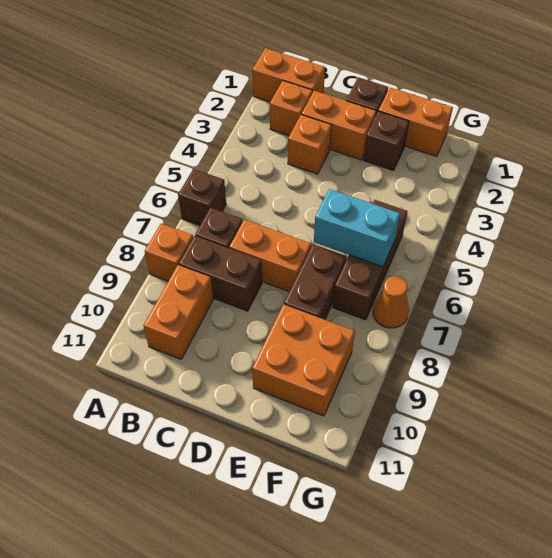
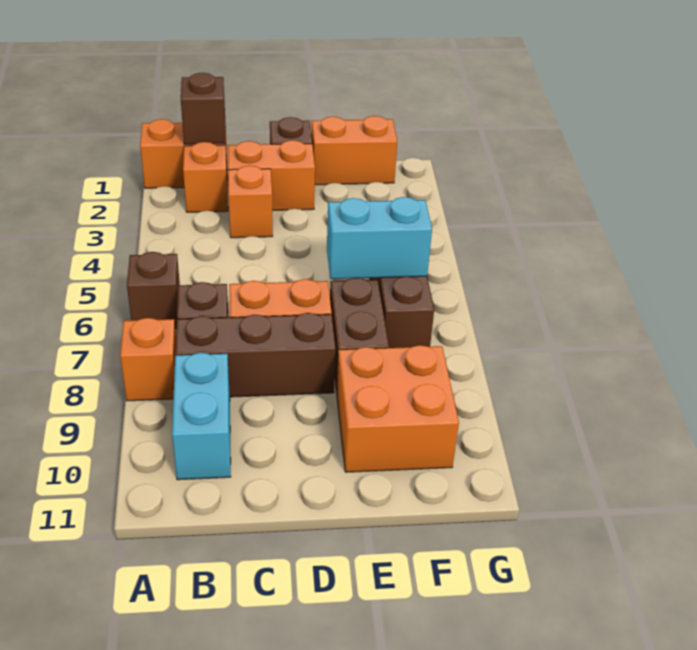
brown brick B8:C8 level 1 -> brown brick B8:D8 level 1
orange brick B9:B10 level 1 -> cyan brick B9:B10 level 1
brown brick E2 level 1 -> brown brick B1 level 2
orange cone G7 level 1 -> none

